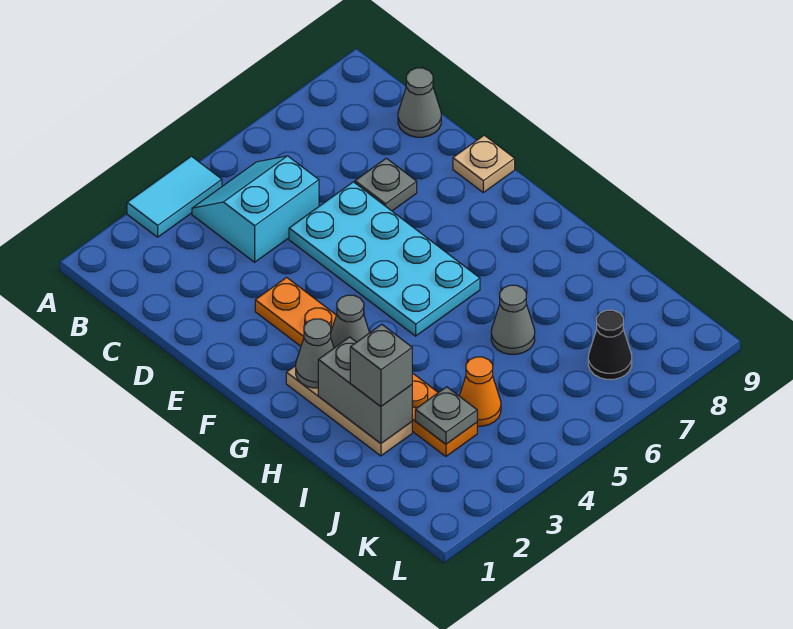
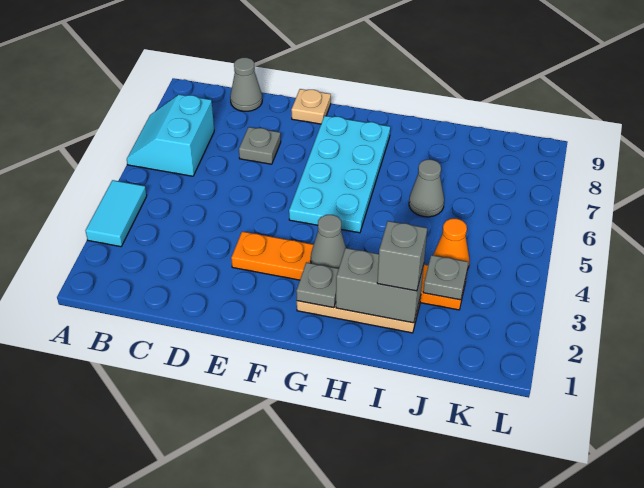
cyan slope B4:C5 level 1 top C -> cyan slope A6:B7 level 1 top B
cyan plate D5:G6 level 1 -> cyan plate F5:G8 level 1
grey cone G2 level 2 -> grey plate G2 level 2
black cone K7 level 1 -> none

